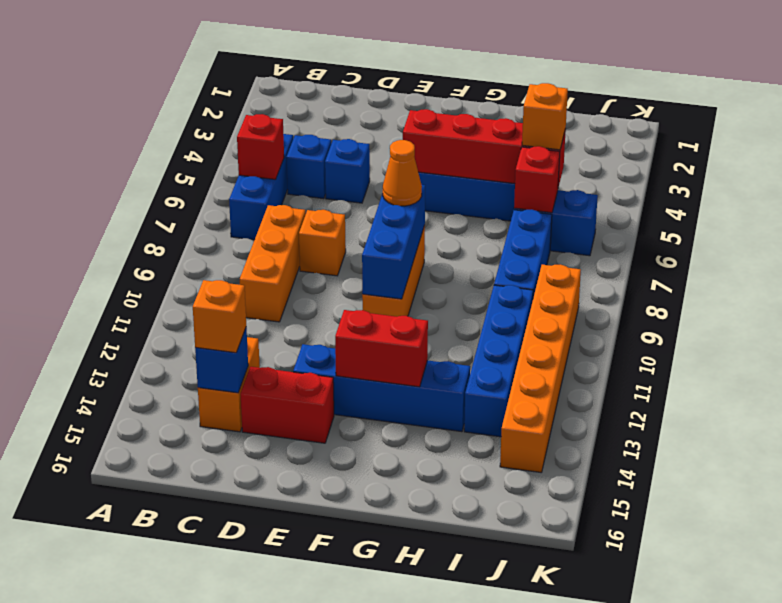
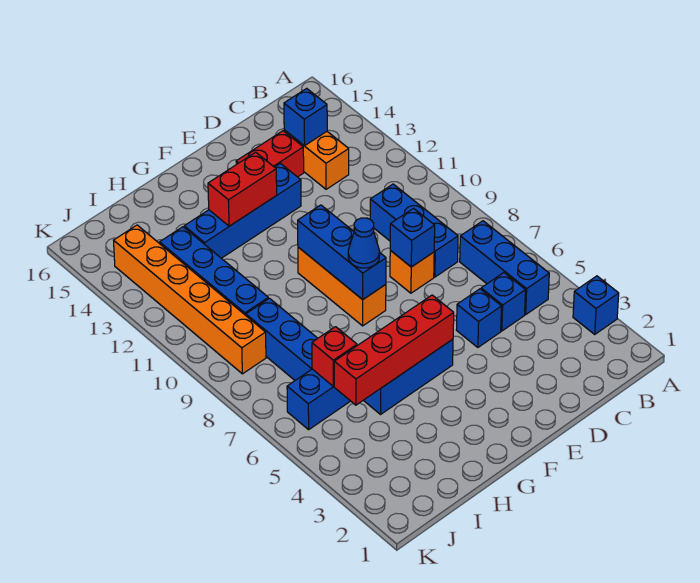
none -> blue brick A3 level 1
red brick B6 level 2 -> none
orange brick C8:C10 level 1 -> blue brick C8:C10 level 1
orange brick C14 level 3 -> none
none -> blue brick D8 level 2
orange cone F8 level 3 -> blue cone F8 level 3
orange brick I5 level 3 -> none

